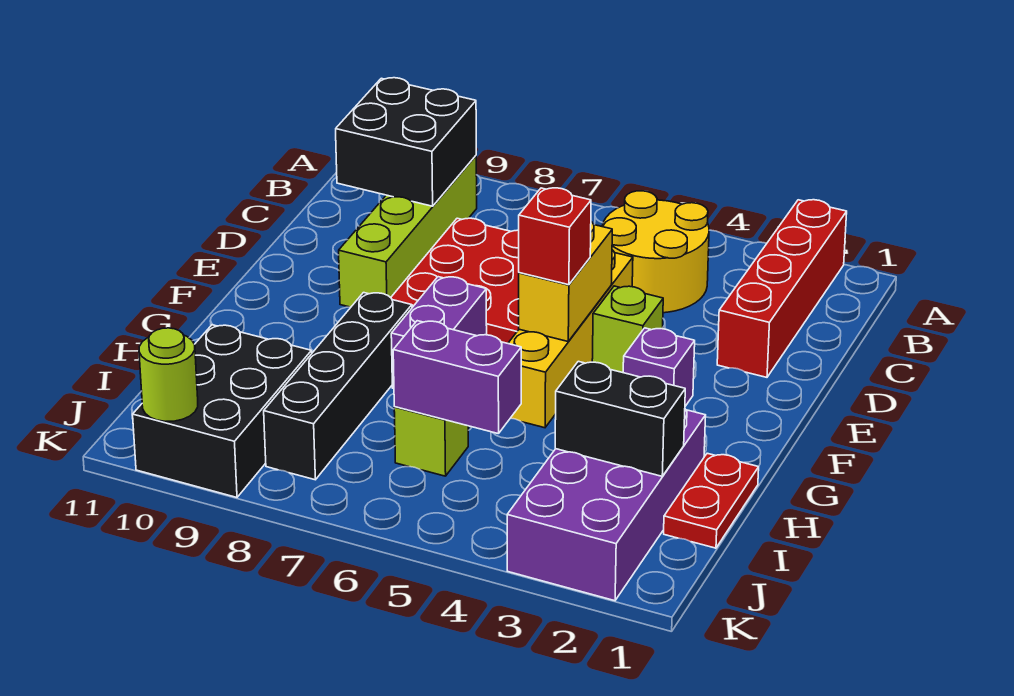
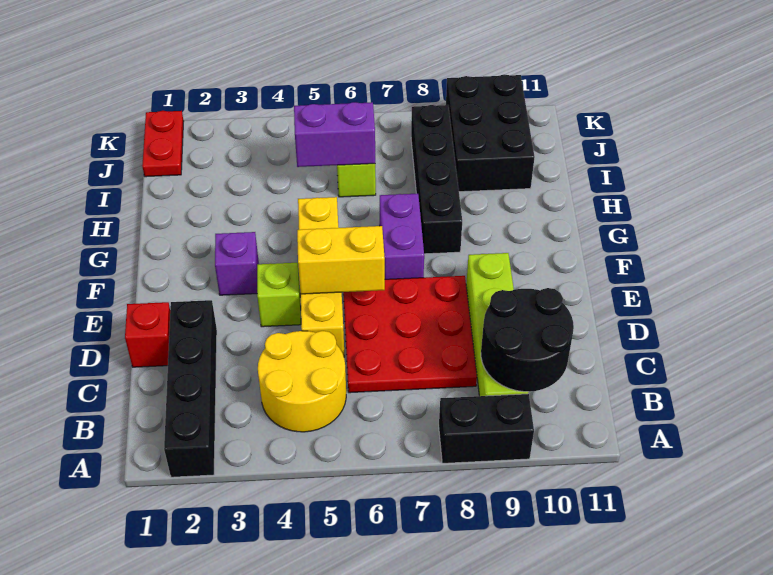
red brick A2:D2 level 1 -> black brick A2:D2 level 1
black brick B9:C10 level 2 -> black round brick B9:C10 level 2
yellow brick E5:F5 level 2 -> yellow brick E5:E6 level 2
red brick F5 level 3 -> red brick D1 level 1
red plate H1:I1 level 1 -> red plate J1:K1 level 1
purple brick H2:K3 level 1 -> none
black brick I2:I3 level 2 -> black brick A8:A9 level 1
lime round brick K10 level 2 -> none

